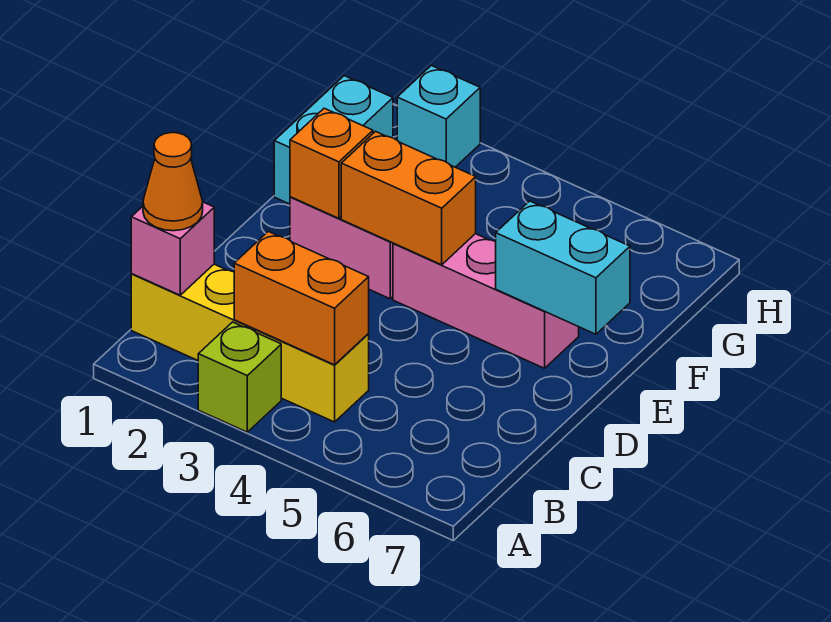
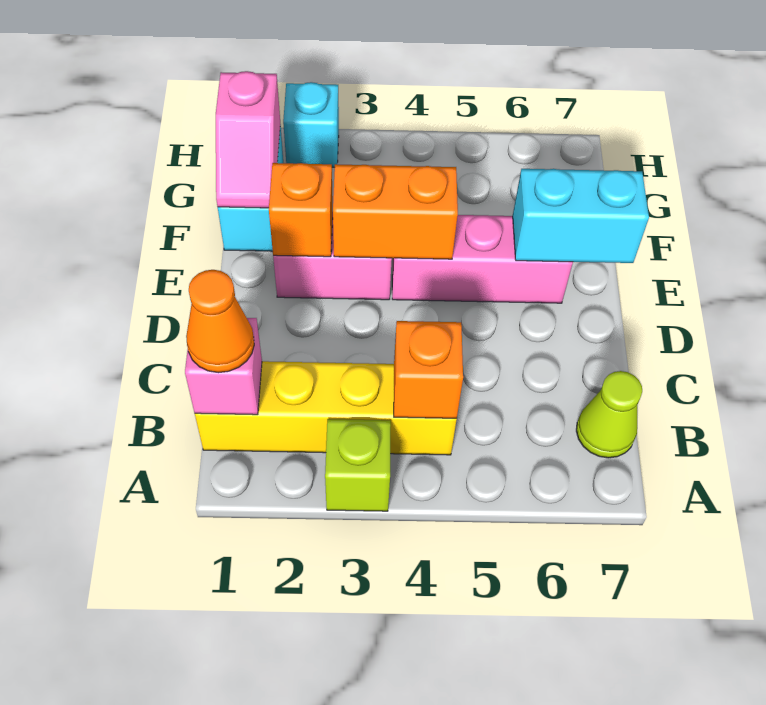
orange brick B3:B4 level 2 -> orange brick B4 level 2
none -> lime cone B7 level 1
none -> pink slope F1:G1 level 2 top G

